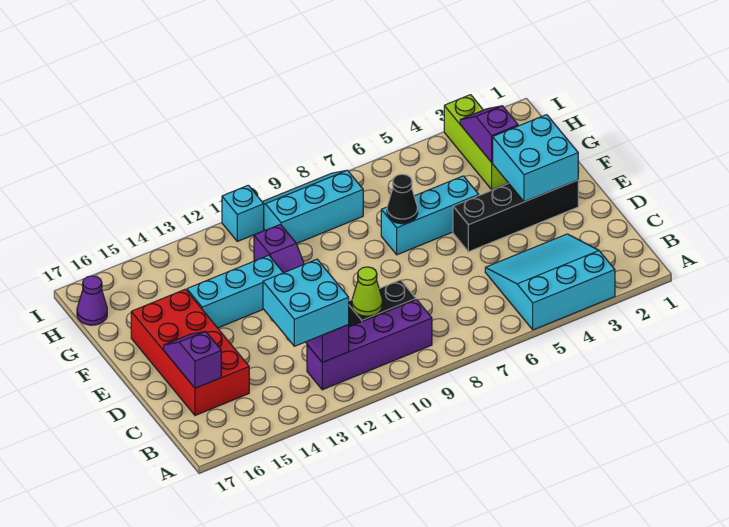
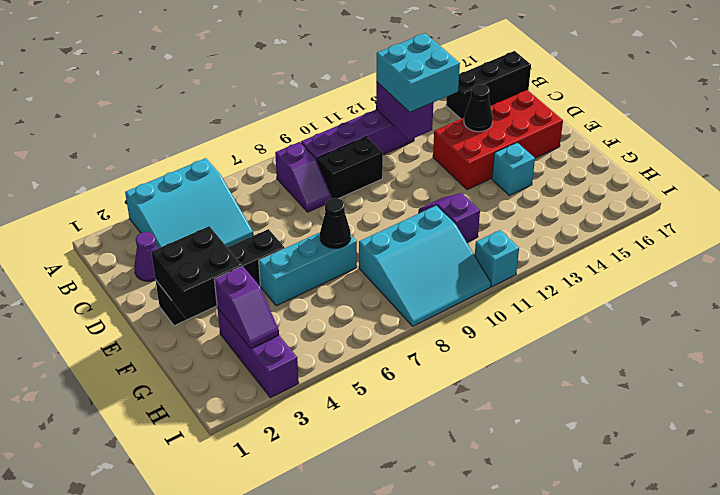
none -> black brick B15:B17 level 1
lime cone C10 level 2 -> none
red brick C15:F16 level 1 -> red brick D13:E16 level 1
purple slope C16:D16 level 2 top C -> purple slope B8:C8 level 1 top B
none -> black cone D14 level 2
cyan brick E2:F3 level 2 -> black brick E2:F3 level 2
cyan brick F12:F14 level 1 -> cyan brick F14 level 1
lime brick G3:I3 level 1 -> purple brick G3:I3 level 1
cyan slope H8:I10 level 1 top H -> cyan slope G8:I10 level 1 top G
purple cone H17 level 1 -> purple cone C2 level 1

